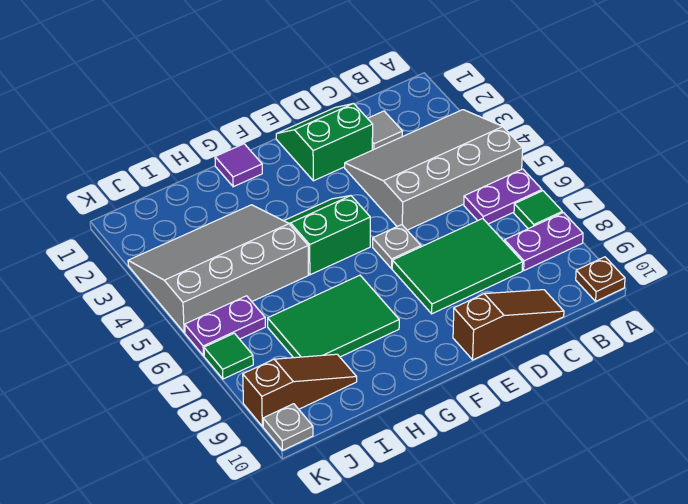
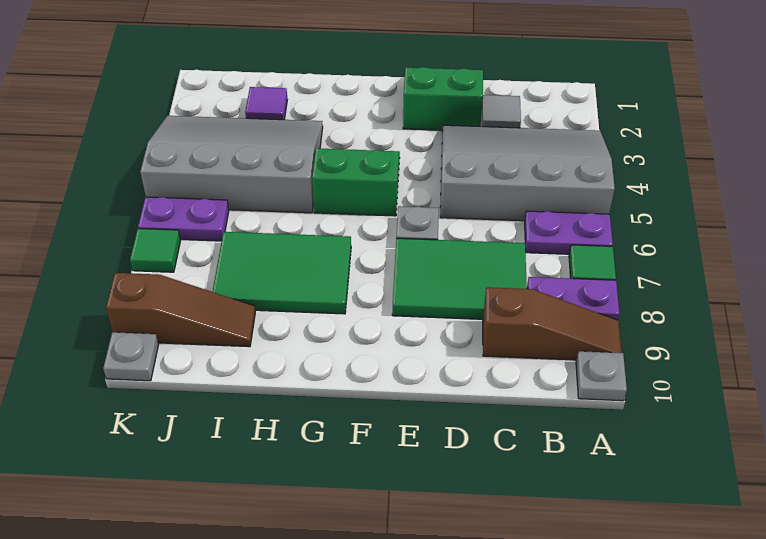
brown plate A10 level 1 -> grey plate A10 level 1
brown slope C10:E10 level 1 top E -> brown slope A9:C9 level 1 top C
purple tile G1 level 1 -> purple tile I2 level 1

